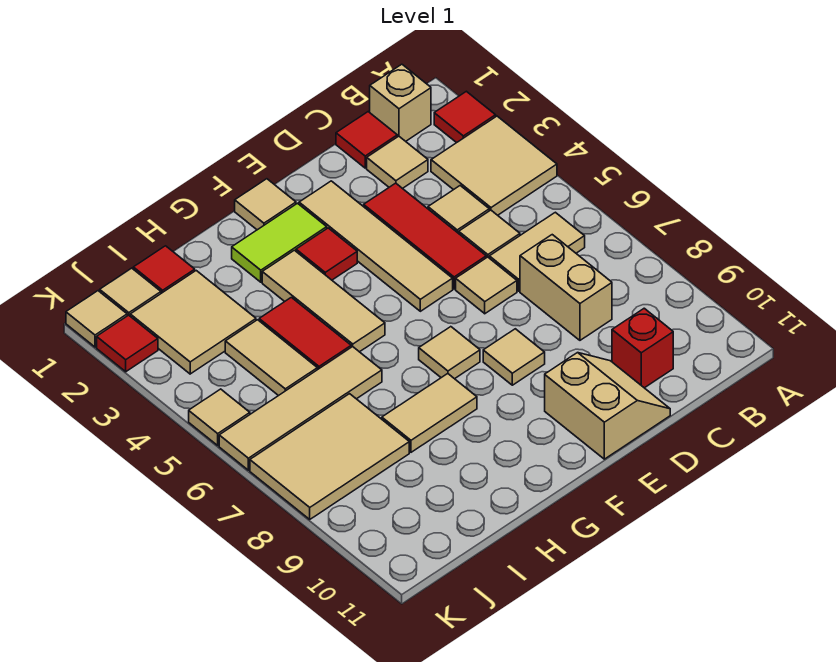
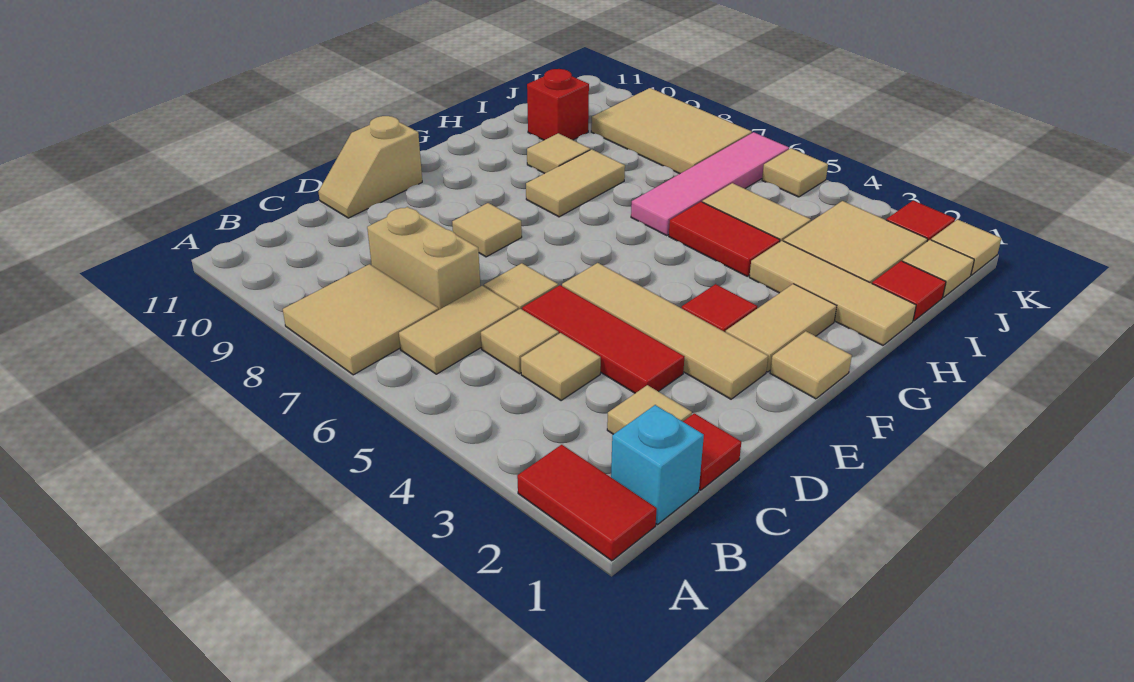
red tile A2 level 1 -> red tile A1:A2 level 1
tan tile A3:B4 level 1 -> tan tile A7:B8 level 1
tan brick B1 level 1 -> cyan brick B1 level 1
red brick C10 level 1 -> red brick I10 level 1
tan slope D10:E11 level 1 top E -> tan slope D11:E11 level 1 top E
lime tile F2:G2 level 1 -> tan tile F2:G2 level 1
tan tile F7 level 1 -> tan tile H9 level 1
tan tile G3:G5 level 1 -> tan tile H1:H3 level 1
tan tile H6:K6 level 1 -> pink tile H6:K6 level 1
tan tile I7:K8 level 1 -> tan tile J7:K9 level 1

